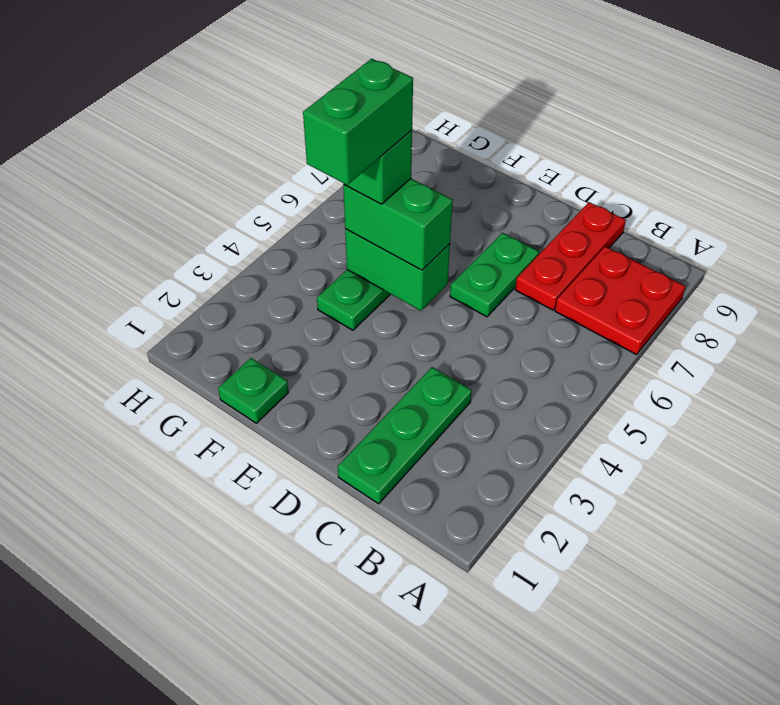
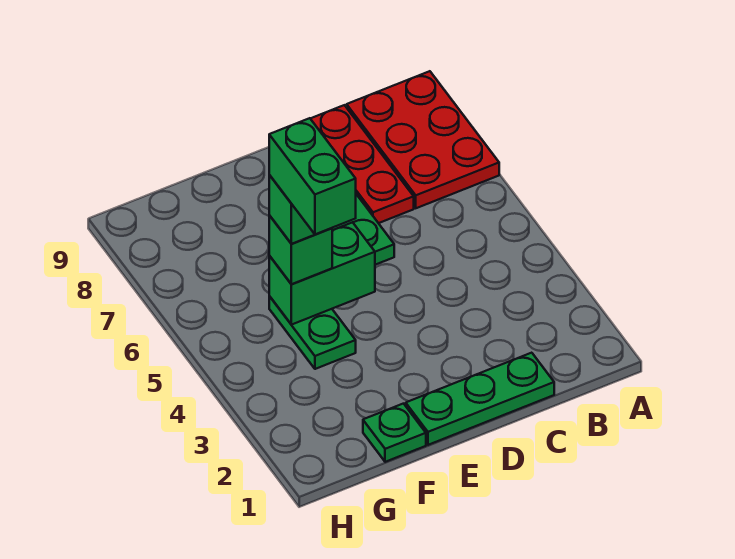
red plate A7:B8 level 1 -> red plate A7:B9 level 1
green plate C1:C3 level 1 -> green plate C1:E1 level 1
green brick E5:F5 level 3 -> green brick F5 level 3

